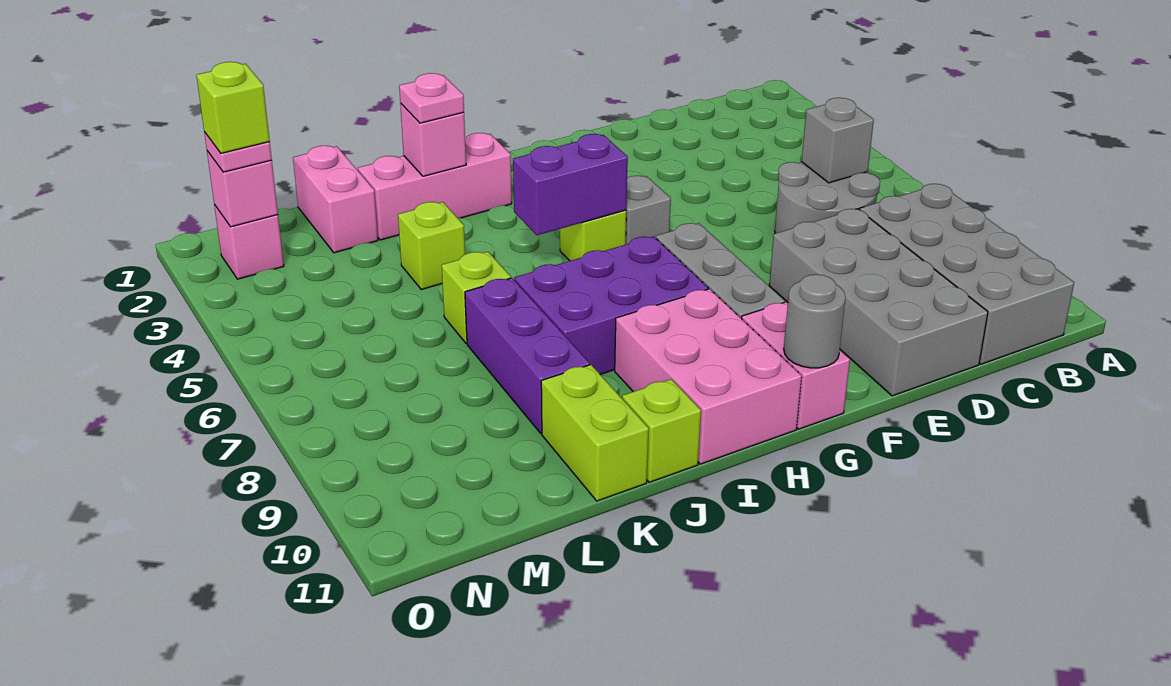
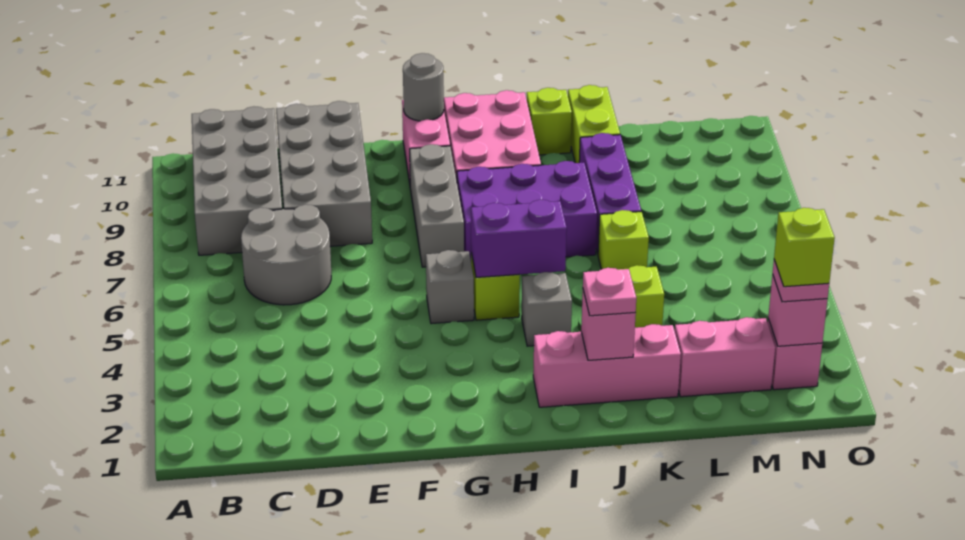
grey brick C6 level 2 -> grey brick I4 level 1
pink brick L1:L2 level 1 -> pink brick L2:M2 level 1

